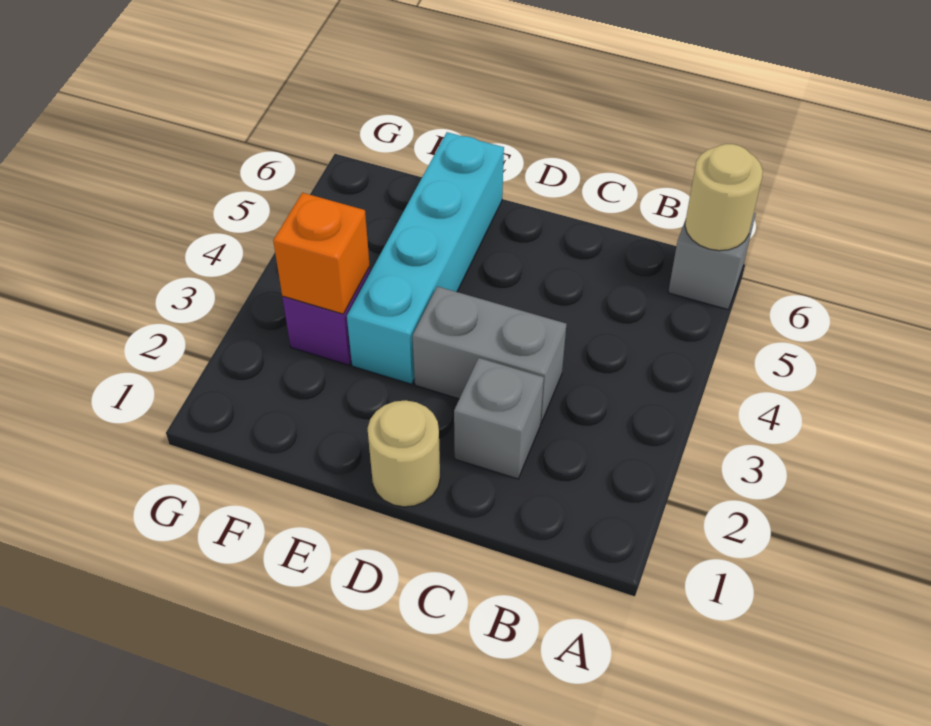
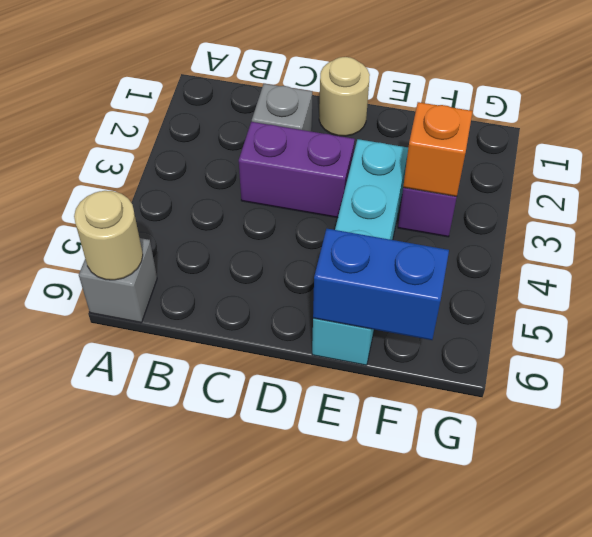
grey brick C3:D3 level 1 -> purple brick C3:D3 level 1
none -> blue brick E6:F6 level 2

